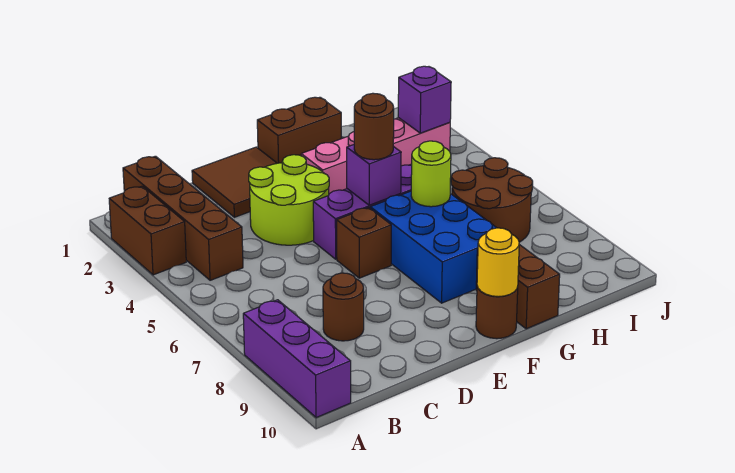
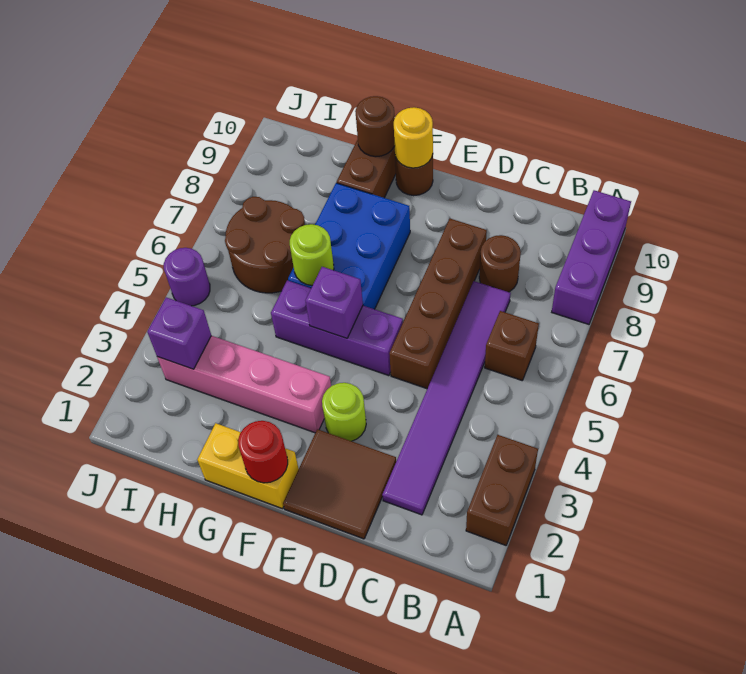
brown brick B1:B4 level 1 -> brown brick D5:D8 level 1
none -> purple tile C2:C7 level 1
lime round brick D3:E4 level 1 -> lime round brick E3 level 1
brown brick E6 level 1 -> brown brick B6 level 1
brown brick F1:G1 level 1 -> yellow brick F1:G1 level 1
none -> red round brick F1 level 2
brown round brick F5 level 3 -> brown round brick G10 level 2
none -> purple round brick J5 level 1

